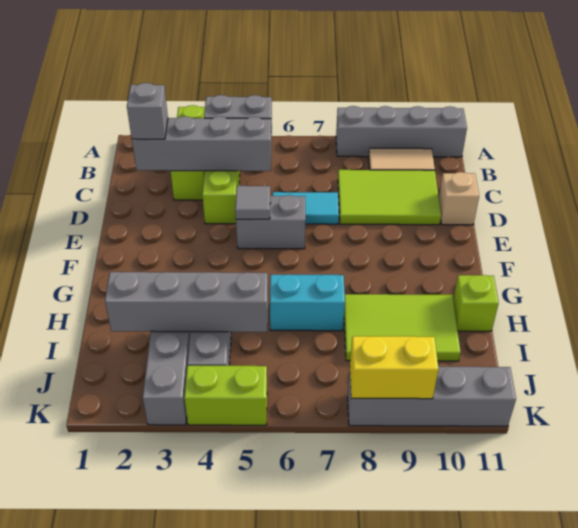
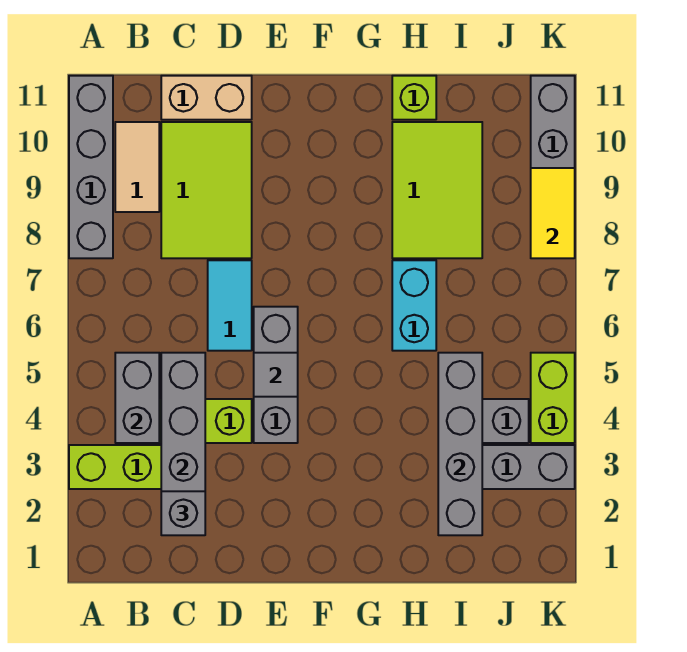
tan brick D11 level 1 -> tan brick C11:D11 level 1
grey brick E5:E6 level 1 -> grey brick E4:E6 level 1
yellow brick K8:K9 level 2 -> yellow tile K8:K9 level 2

